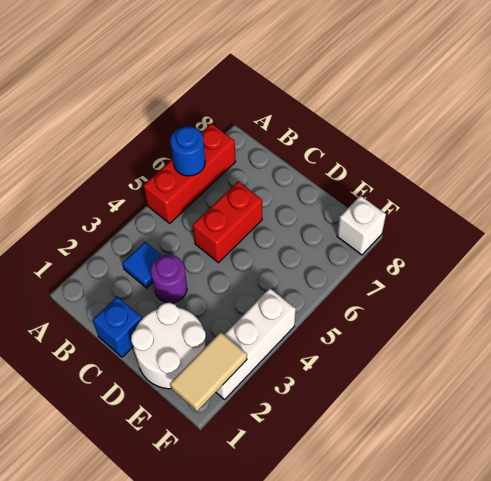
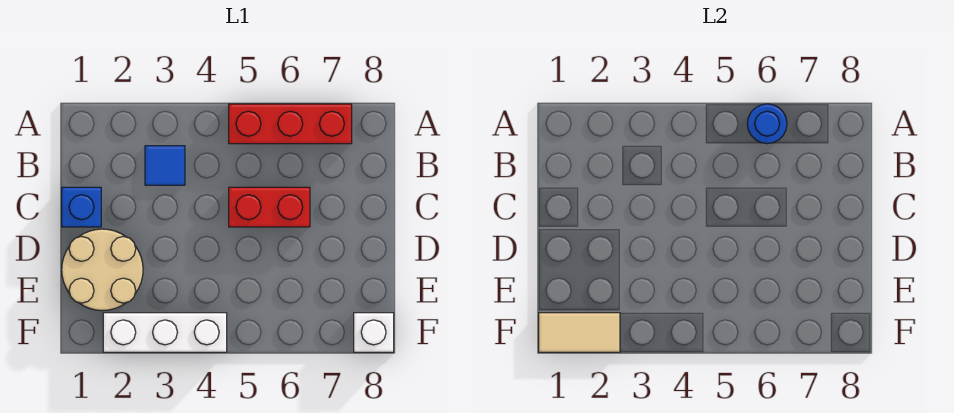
purple round brick C3 level 1 -> none
white round brick D1:E2 level 1 -> tan round brick D1:E2 level 1

